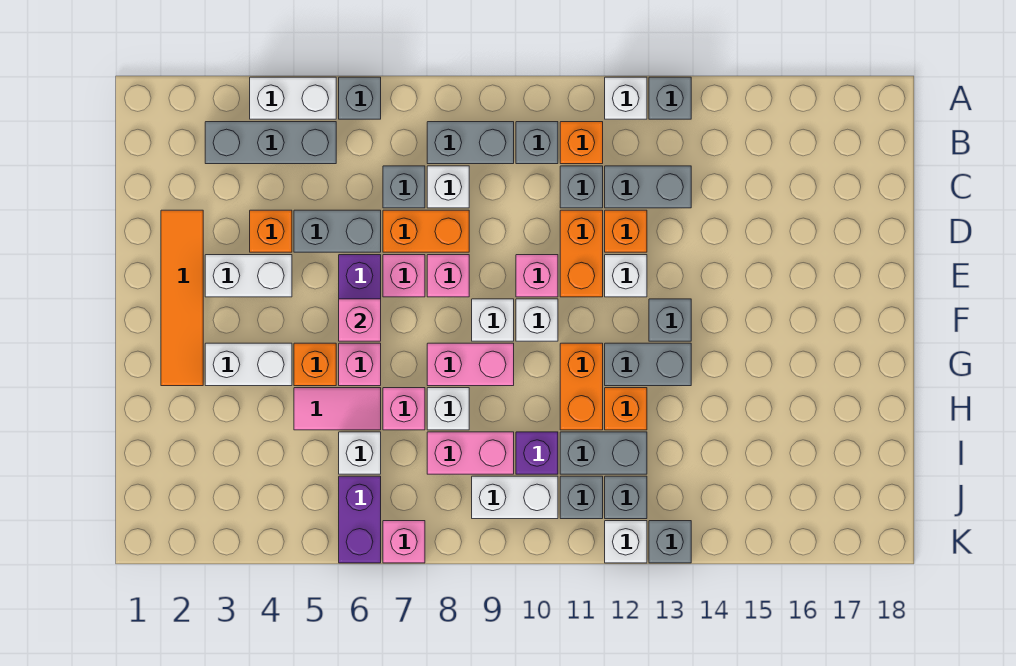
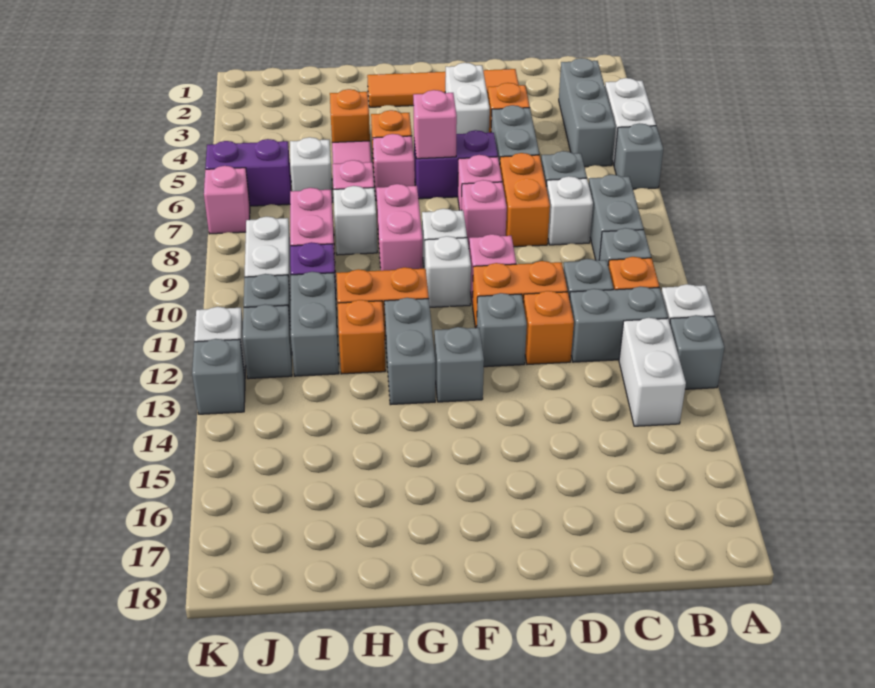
grey brick C12:C13 level 1 -> grey brick B12:C12 level 1
white brick E12 level 1 -> grey brick E12 level 1
white brick G3:G4 level 1 -> white brick B13:B14 level 1
none -> orange brick H4 level 1

